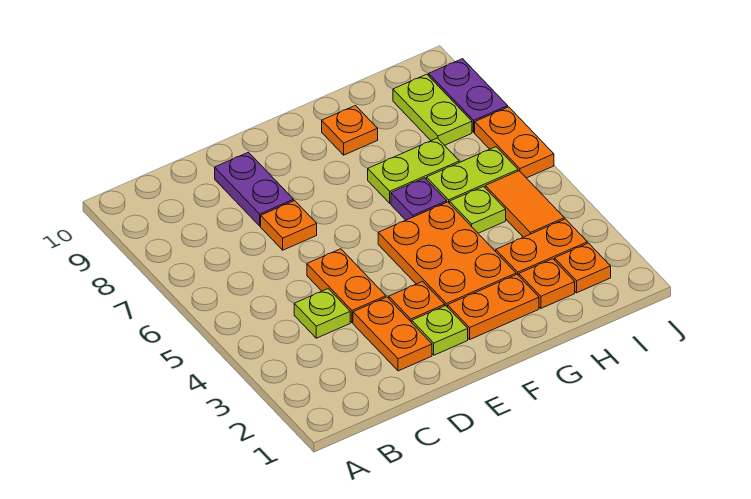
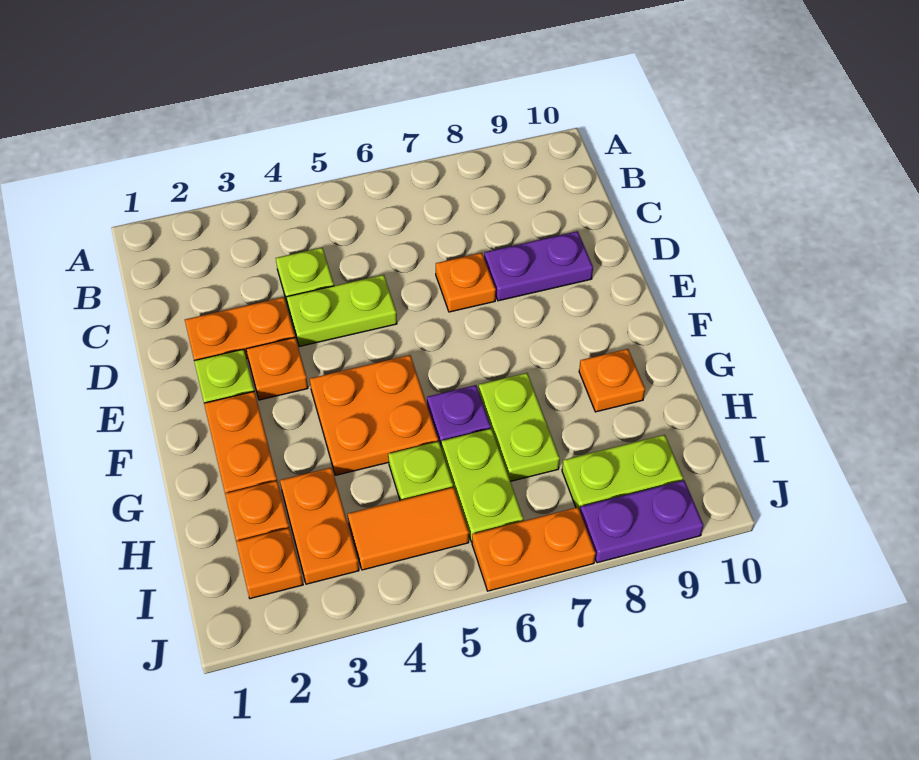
orange plate D4:D5 level 1 -> lime plate D4:D5 level 1
orange plate F3:G5 level 1 -> orange plate F4:G5 level 1

